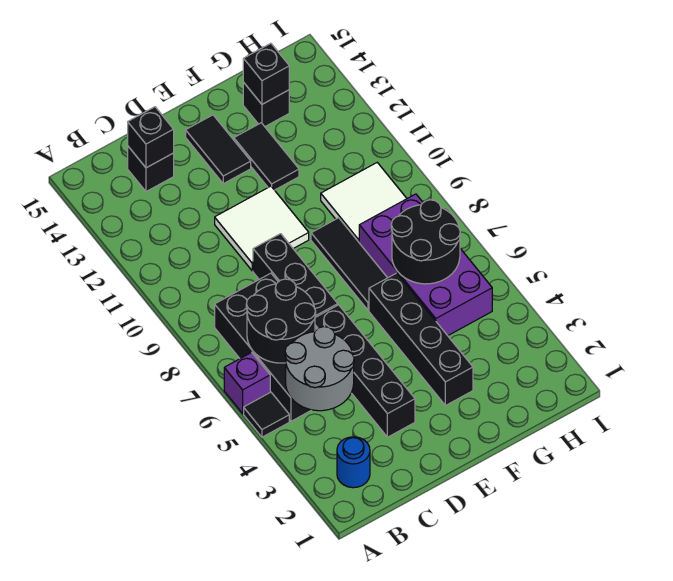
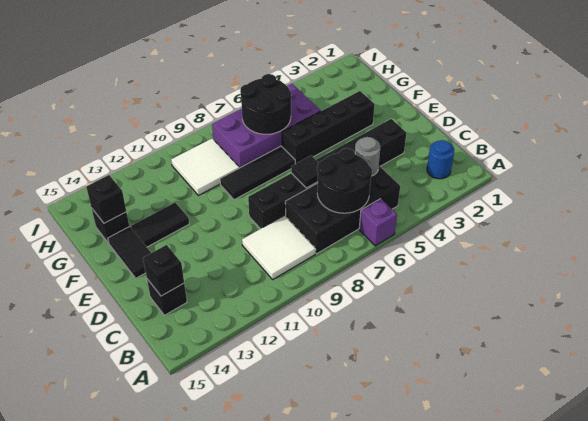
black tile A5 level 1 -> black tile D7 level 2
grey round brick B4:C5 level 2 -> grey round brick C5 level 2
white tile D10:E11 level 1 -> white tile B9:C10 level 1
black tile E13:E14 level 1 -> black tile E14:F14 level 1

